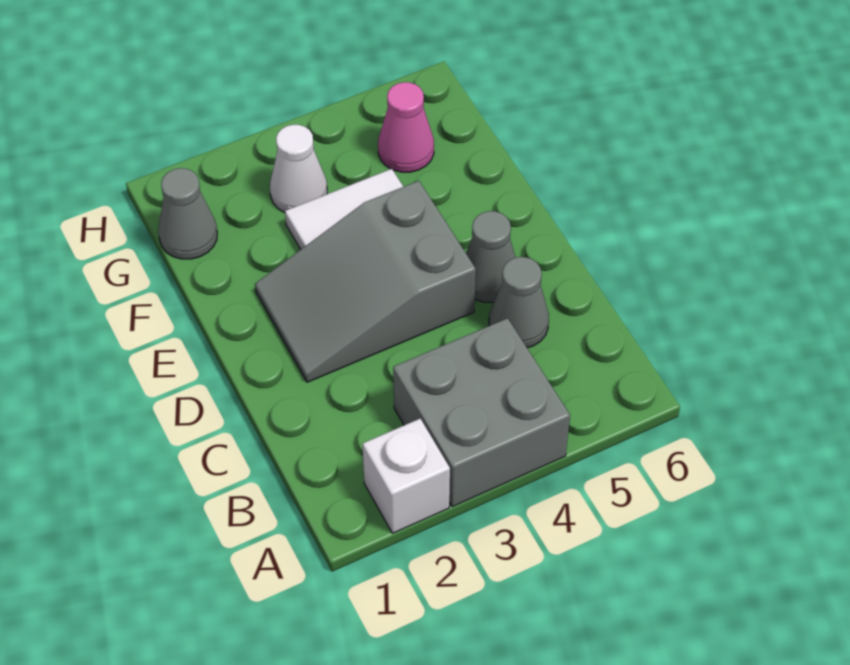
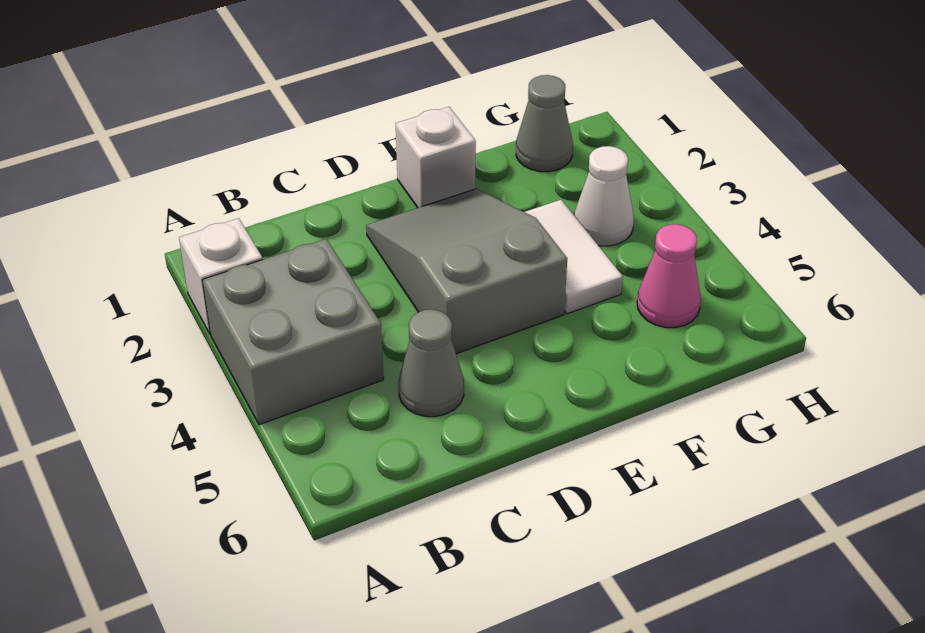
grey cone D5 level 1 -> none
none -> white brick E1 level 1

